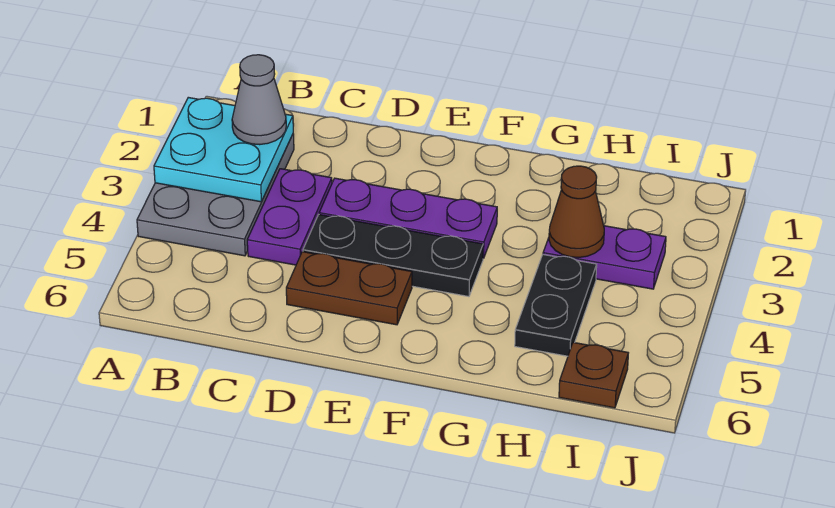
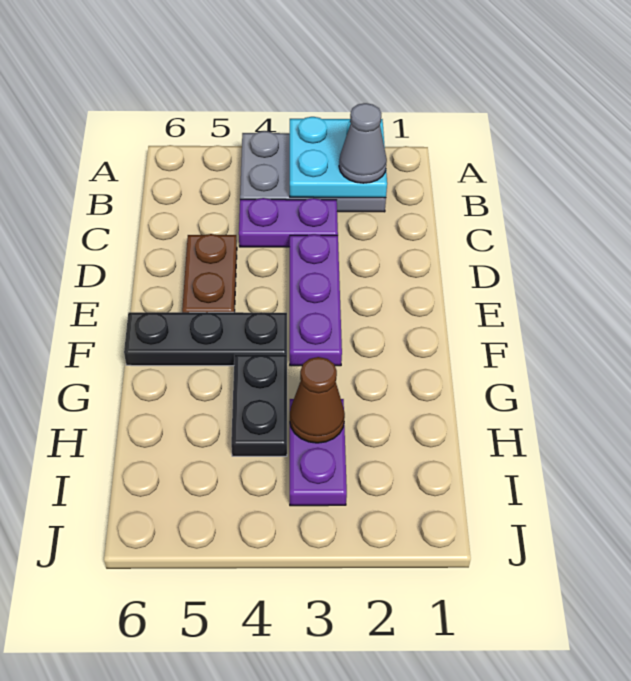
black plate D4:F4 level 1 -> black plate F4:F6 level 1
black plate H4:H5 level 1 -> black plate G4:H4 level 1
brown plate I6 level 1 -> none

